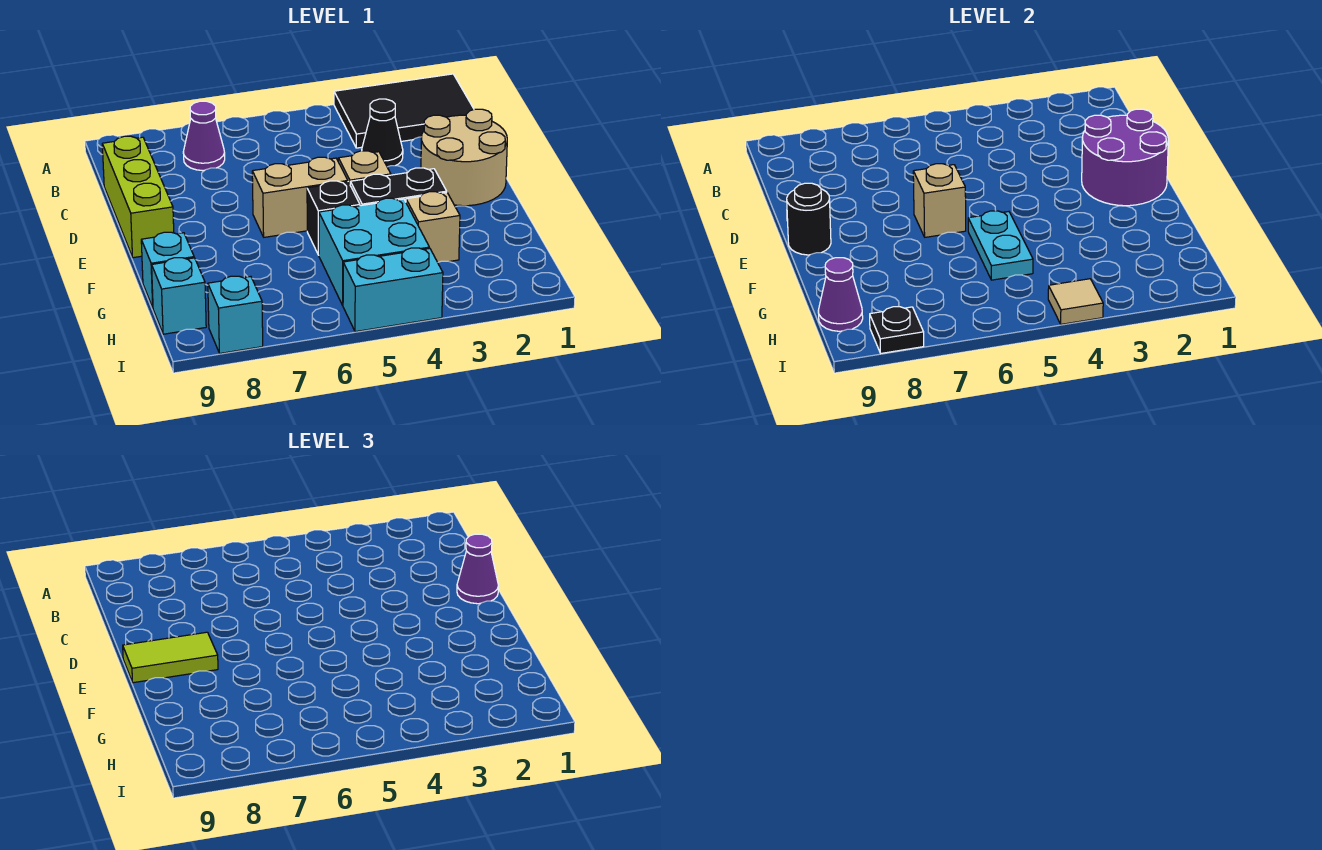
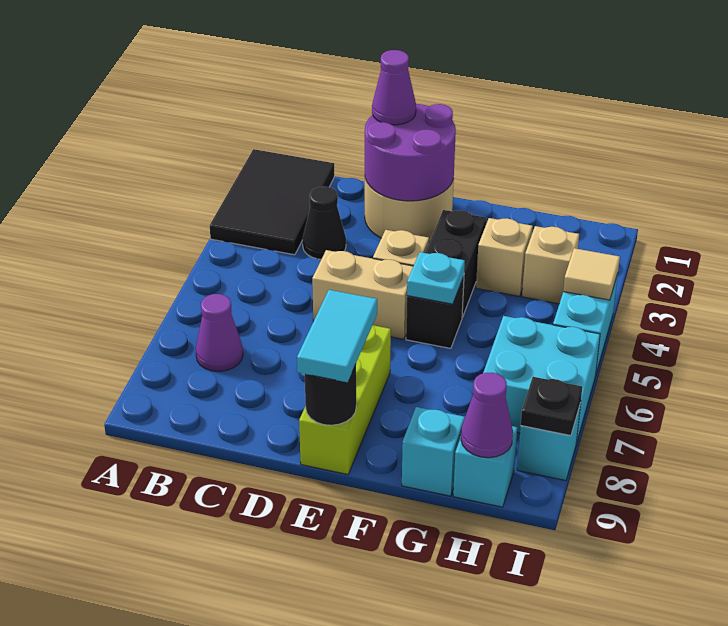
lime brick C9:E9 level 1 -> lime brick E7:E9 level 1
tan brick E5:E6 level 1 -> tan brick D5:E5 level 1
tan brick E6 level 2 -> tan brick H3 level 1
lime tile E8:E9 level 3 -> cyan tile E8:E9 level 3
cyan plate F5:G5 level 2 -> cyan plate F5 level 2
cyan brick G4:H5 level 1 -> cyan brick H6:I7 level 1

